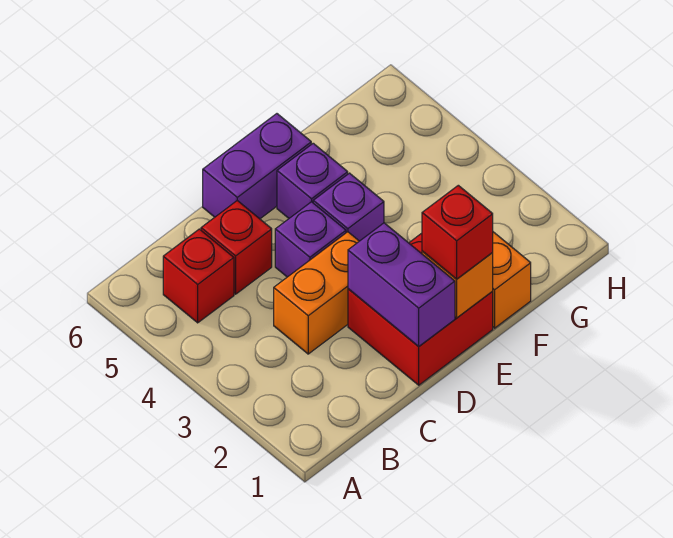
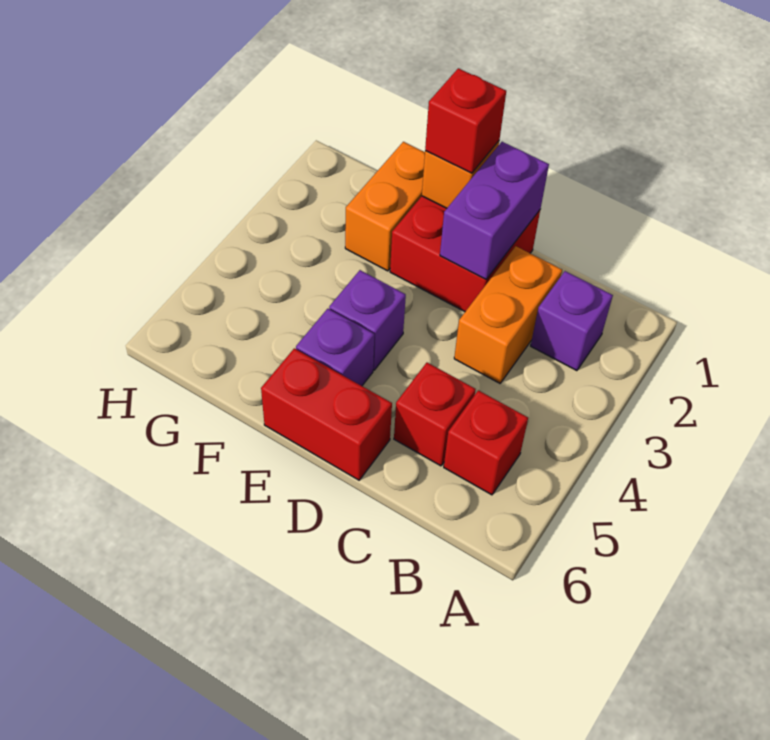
orange brick C3:D3 level 1 -> orange brick C2:C3 level 1
purple brick D4 level 1 -> purple brick B2 level 1
purple brick D6:E6 level 1 -> red brick D6:E6 level 1

